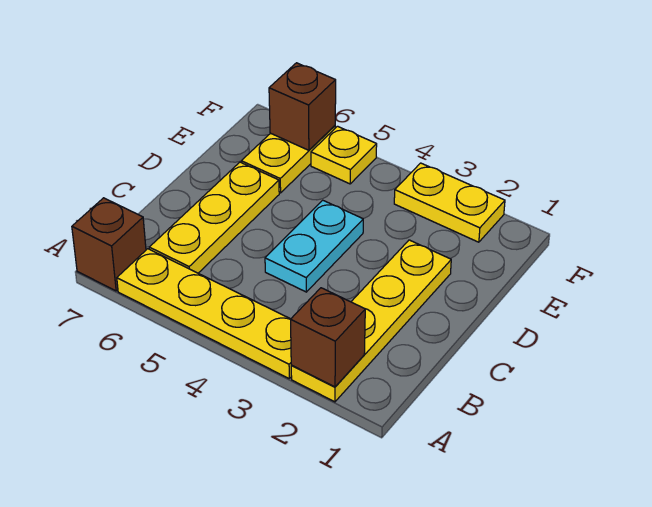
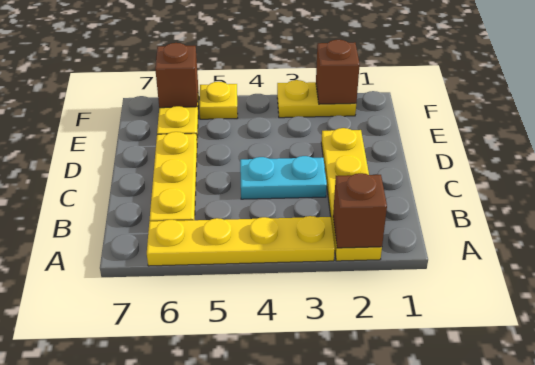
brown brick A7 level 1 -> brown brick F2 level 2
cyan plate C4:D4 level 1 -> cyan plate C3:C4 level 1

